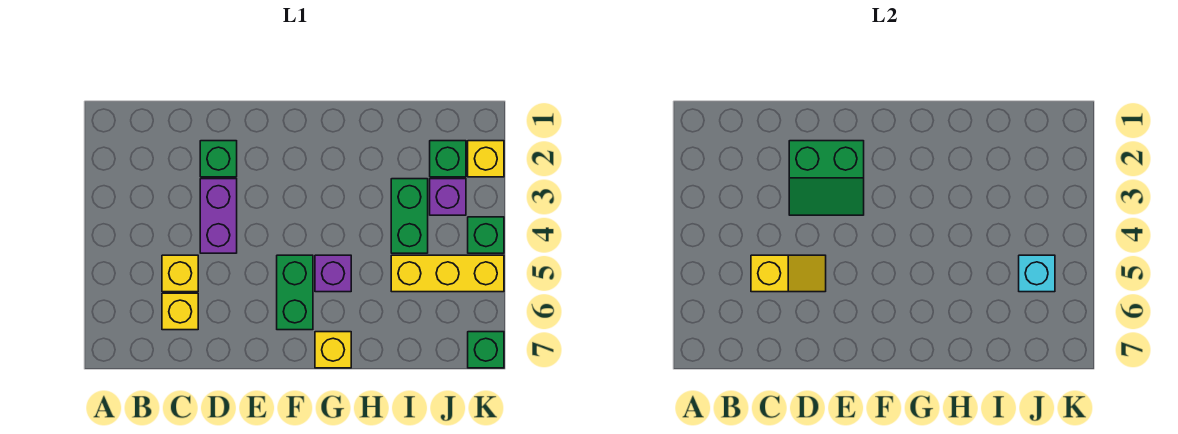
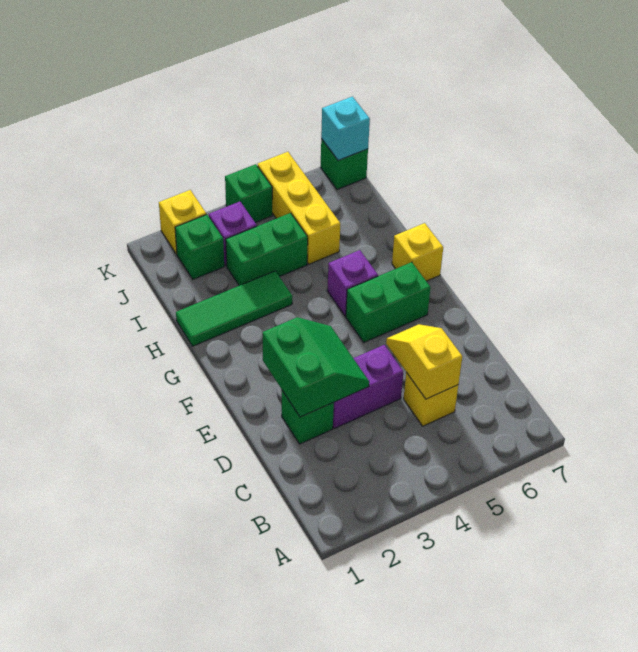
yellow brick C6 level 1 -> none
none -> green tile H1:H3 level 1
cyan brick J5 level 2 -> cyan brick K7 level 2

